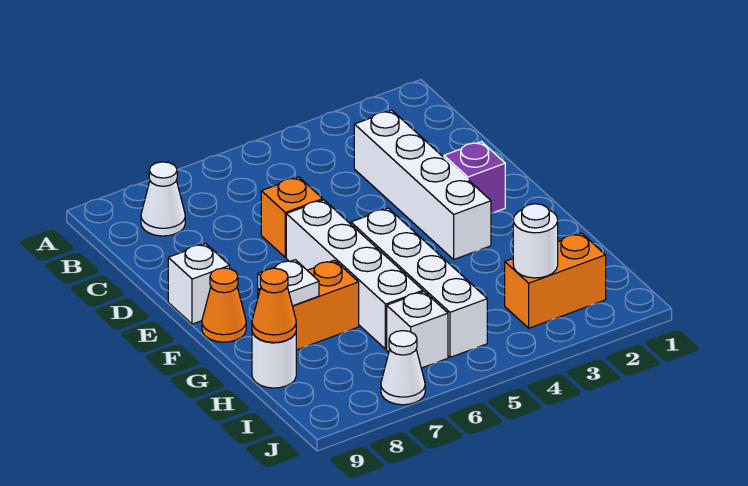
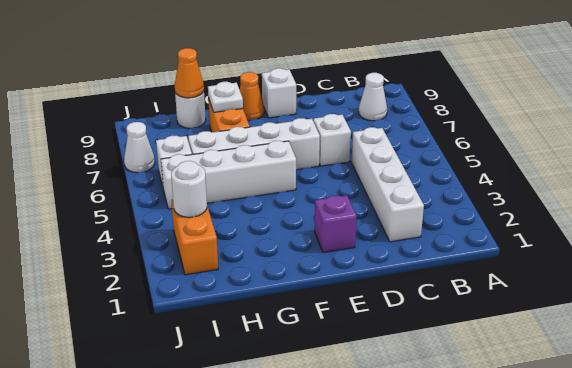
white brick C3:F3 level 1 -> white brick C2:C5 level 1
orange brick D6 level 1 -> white brick D6 level 1

